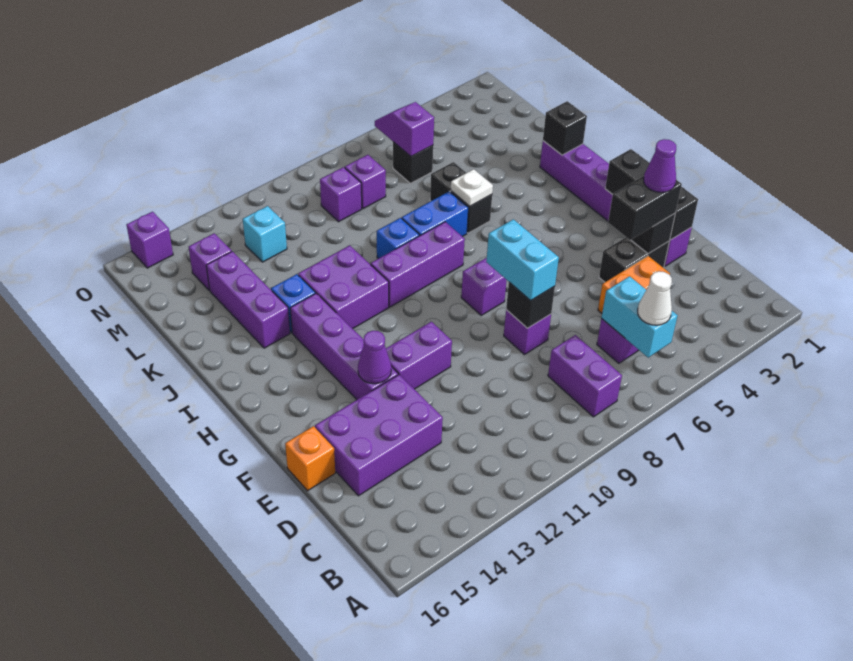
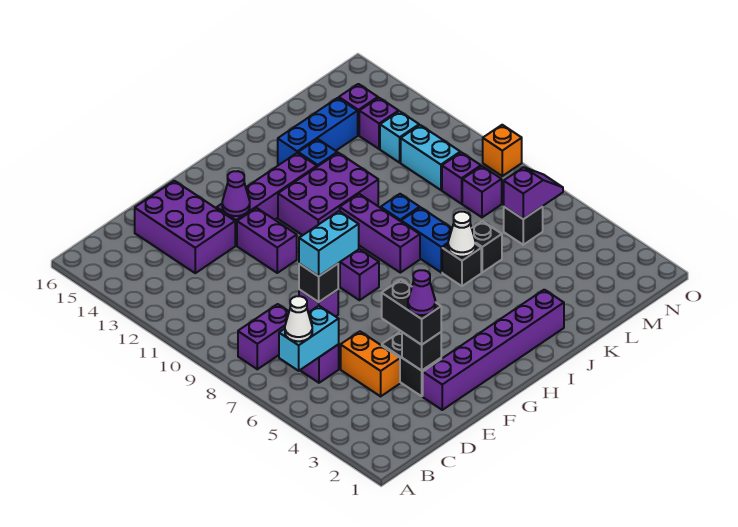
black brick E2:G2 level 2 -> none
orange brick E16 level 1 -> orange brick O9 level 1
purple brick I11:J12 level 1 -> purple brick H11:J12 level 1
black brick J2 level 2 -> none
white plate J6 level 2 -> white cone J6 level 2
purple brick J14:L14 level 1 -> blue brick J14:L14 level 1
none -> cyan brick M10:M11 level 1
purple brick O15 level 1 -> purple brick M13 level 1

